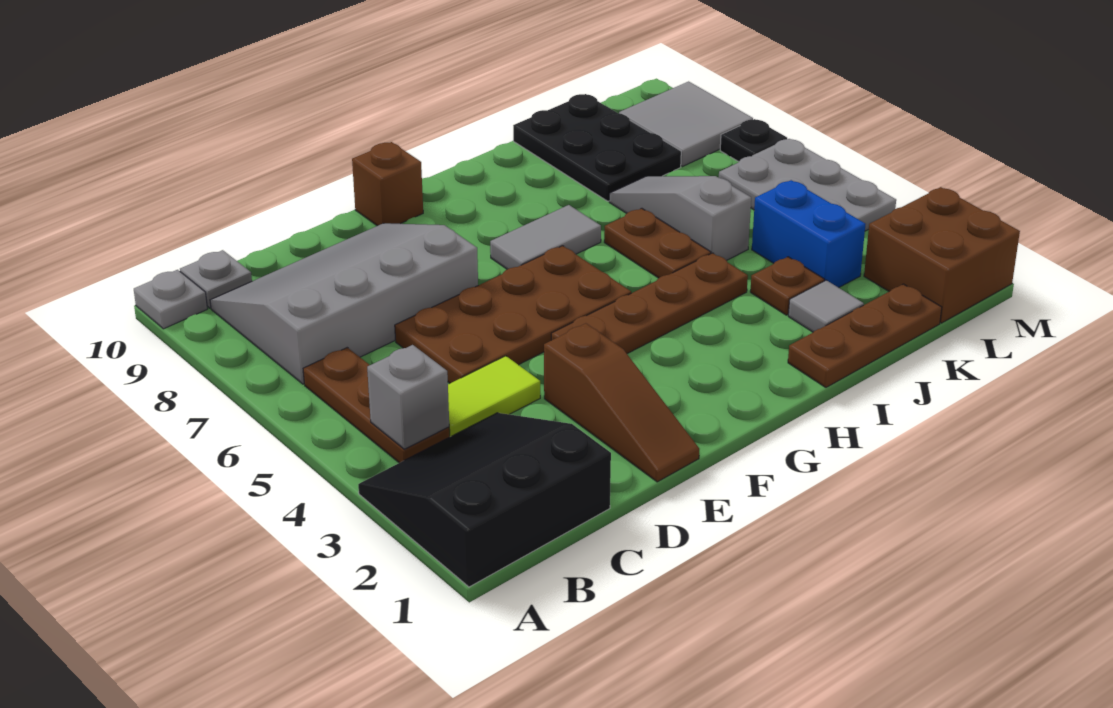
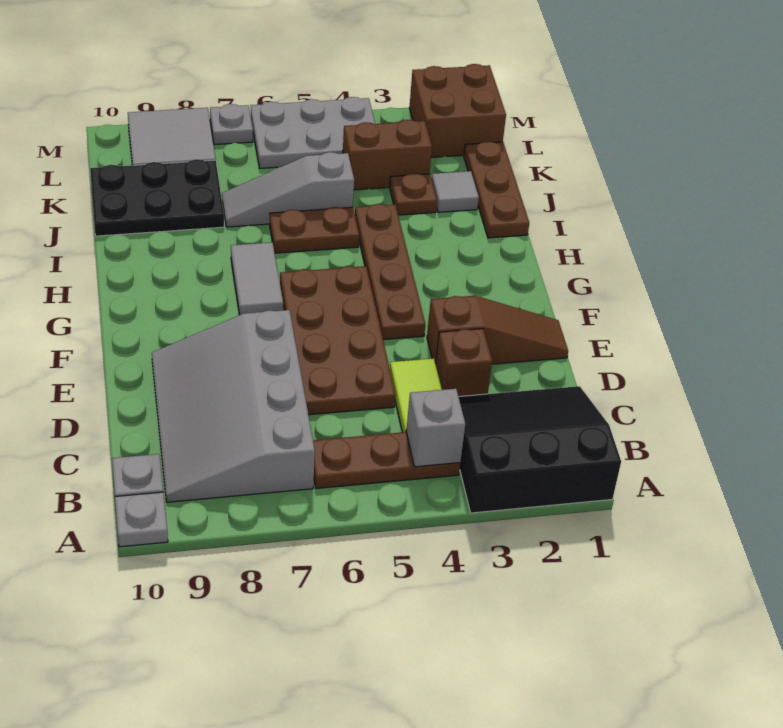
black slope A1:C3 level 1 top 1 -> black slope A1:C3 level 1 top A
brown brick F10 level 1 -> brown brick D3 level 1
blue brick K3:K4 level 1 -> brown brick K3:K4 level 1
black plate M7 level 1 -> grey plate M7 level 1

